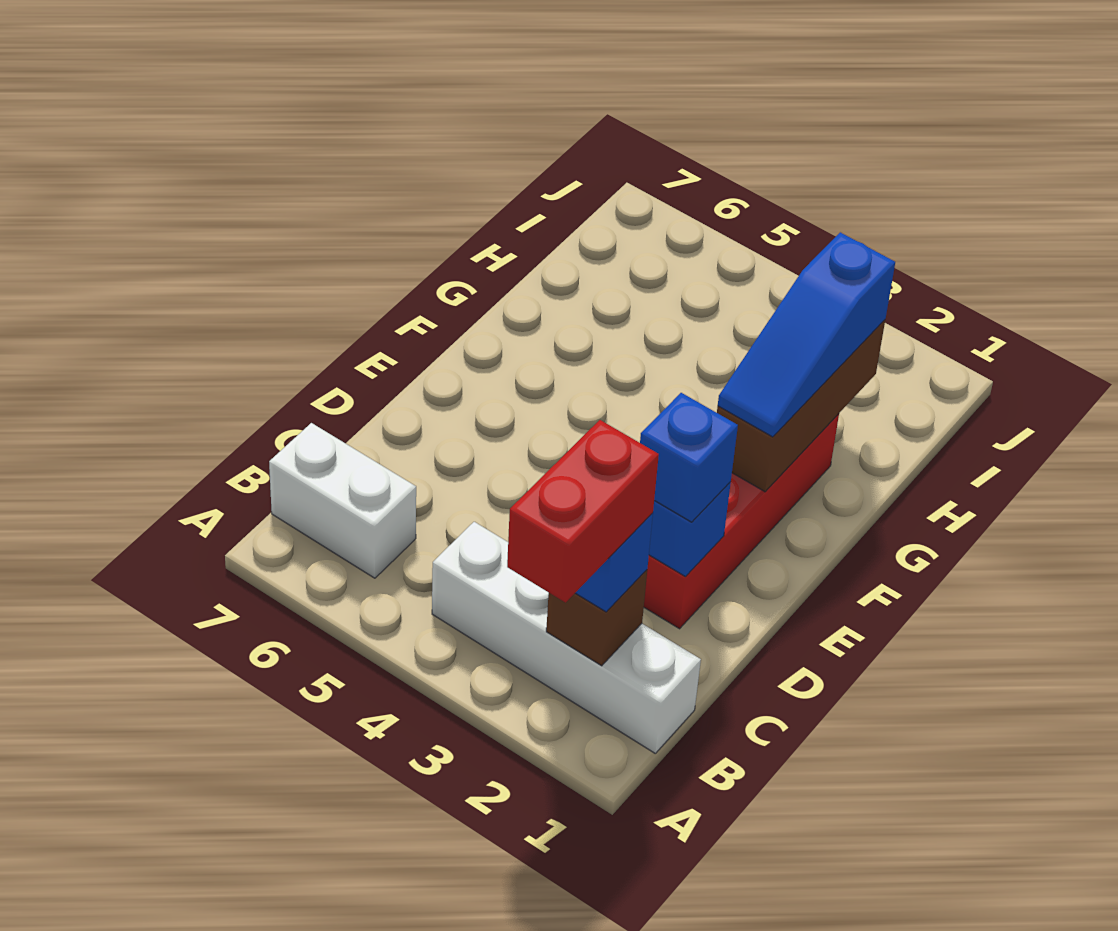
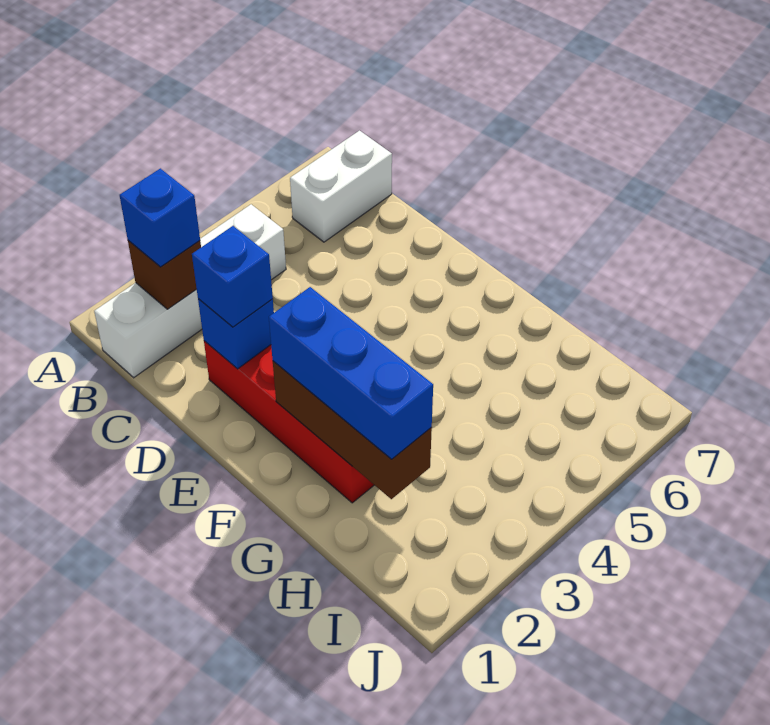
red brick A2:B2 level 4 -> none
blue slope F2:H2 level 3 top H -> blue brick F2:H2 level 3

